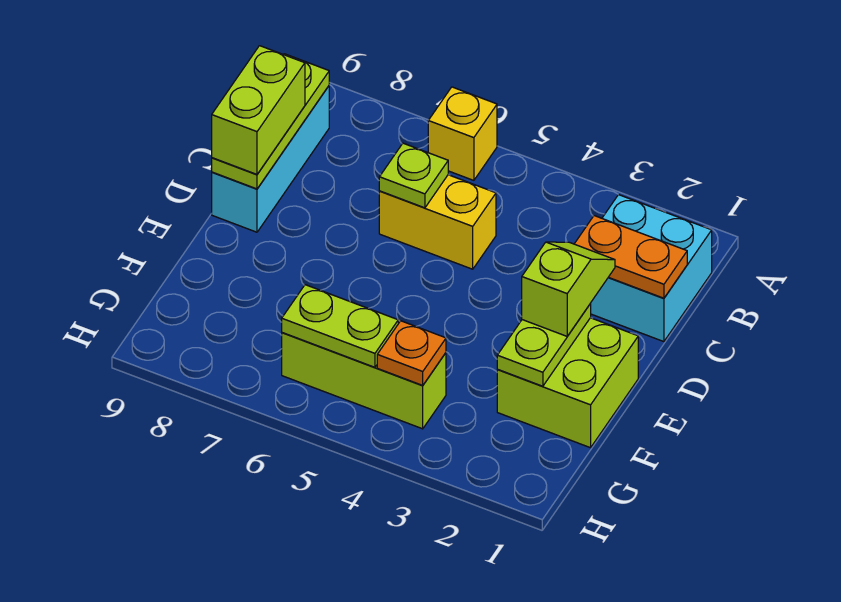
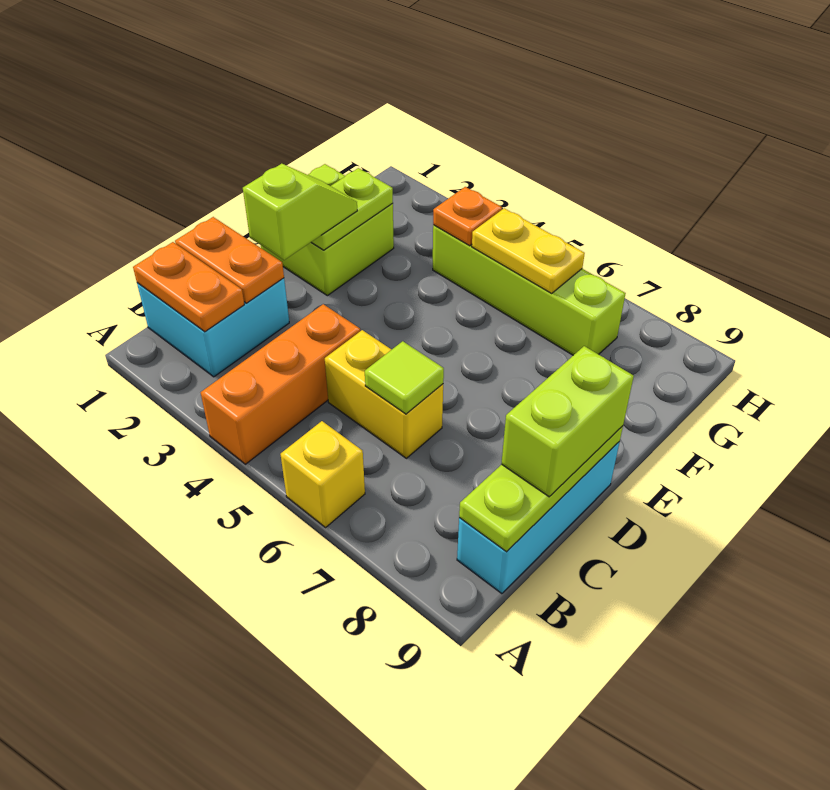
none -> orange brick A4:C4 level 1
none -> orange plate B1:B2 level 2
lime plate C6 level 2 -> lime tile C6 level 2
lime slope D2:E2 level 3 top E -> lime slope D2:E2 level 3 top D
lime brick G4:G6 level 1 -> lime brick G4:G7 level 1
lime plate G5:G6 level 2 -> yellow plate G5:G6 level 2

